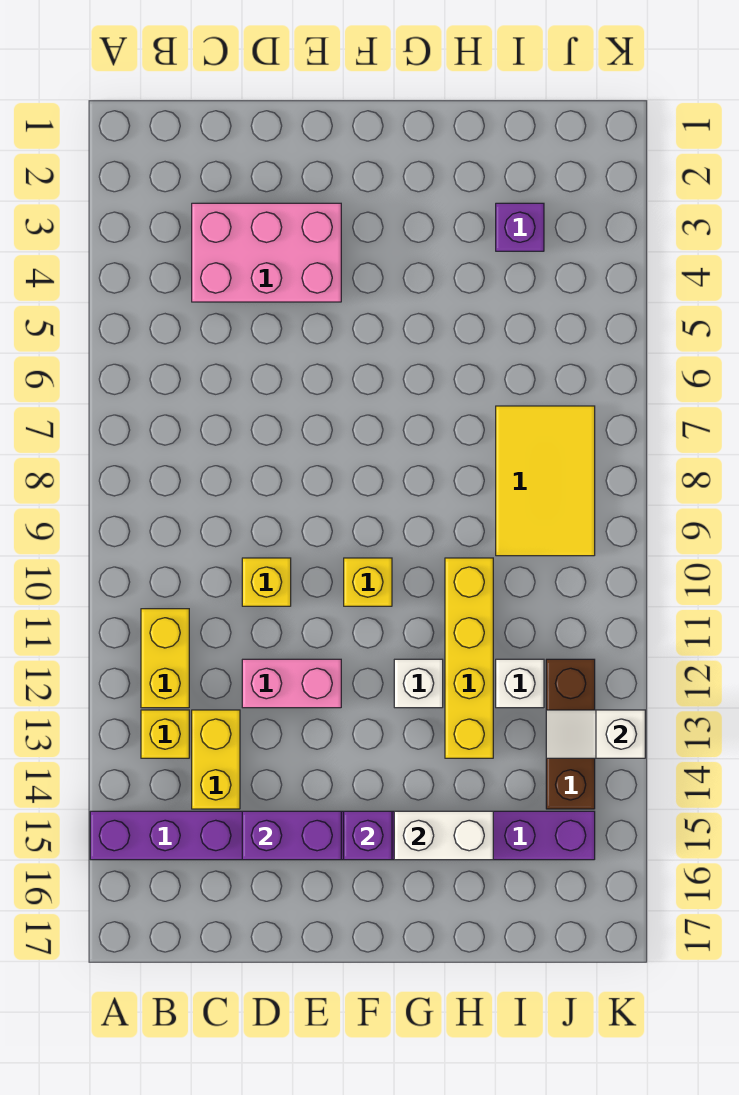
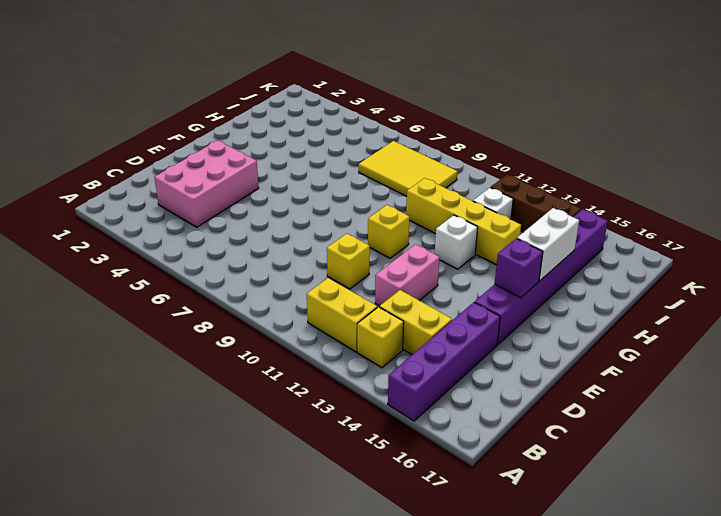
purple brick D15:E15 level 2 -> none
purple brick I3 level 1 -> none
white slope J13:K13 level 2 top K -> none

